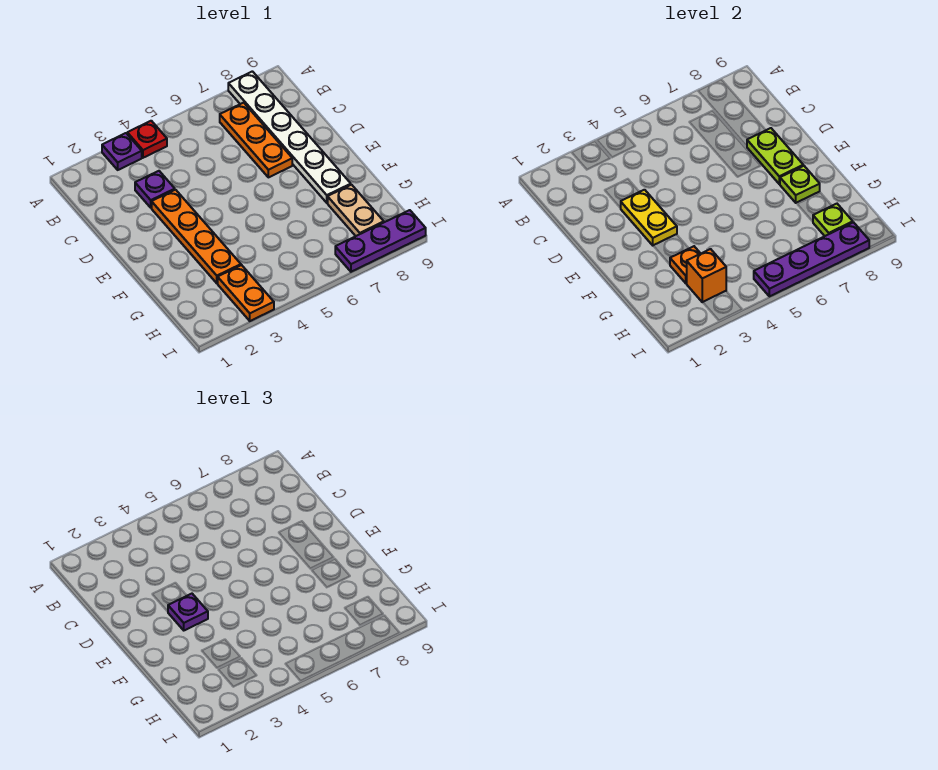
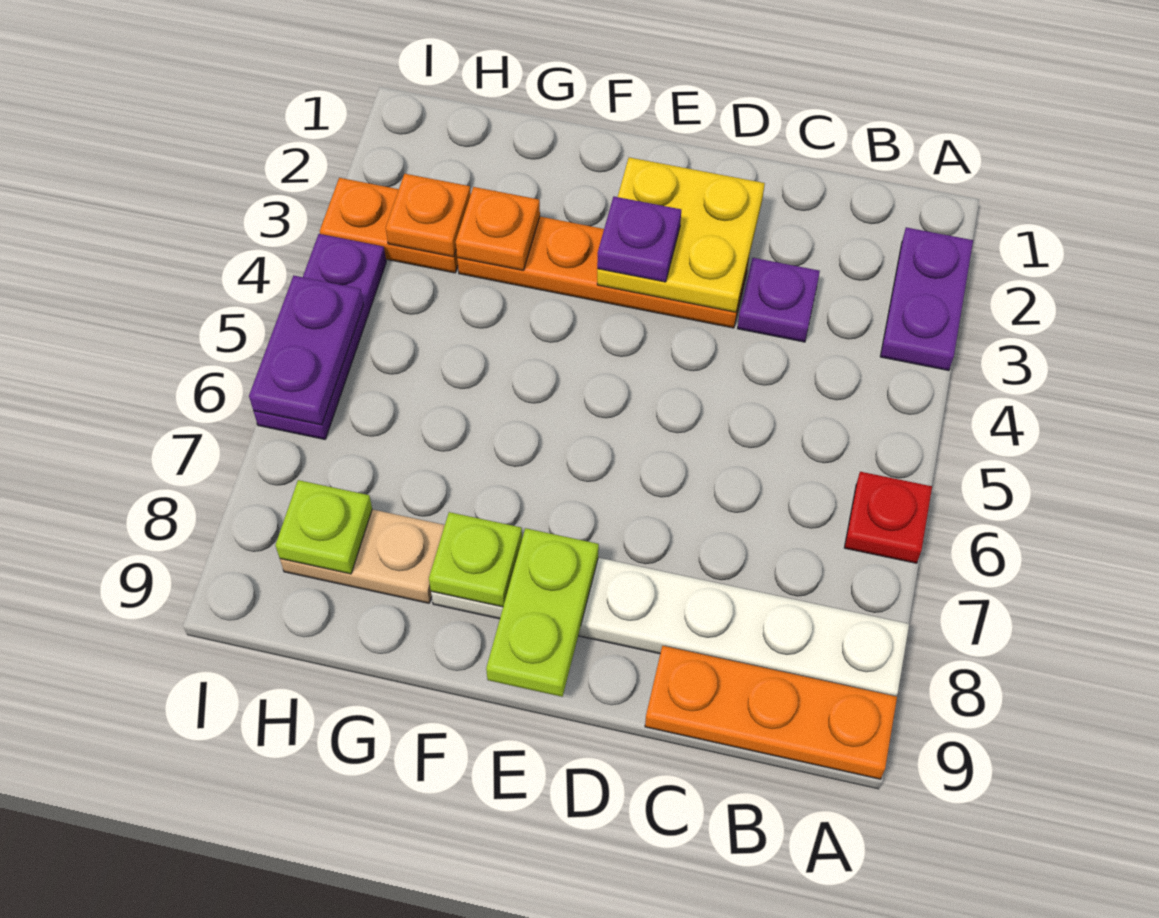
purple plate A3 level 1 -> purple plate A2:A3 level 1
red plate A4 level 1 -> red plate A6 level 1
orange plate B7:D7 level 1 -> orange plate A9:C9 level 1
yellow plate D3:E3 level 2 -> yellow plate D2:E3 level 2
lime plate D8:E8 level 2 -> lime plate E8:E9 level 2
orange brick H3 level 2 -> orange plate H3 level 2
purple plate I5:I8 level 2 -> purple plate I5:I6 level 2
purple plate I7:I9 level 1 -> purple plate I4:I6 level 1

